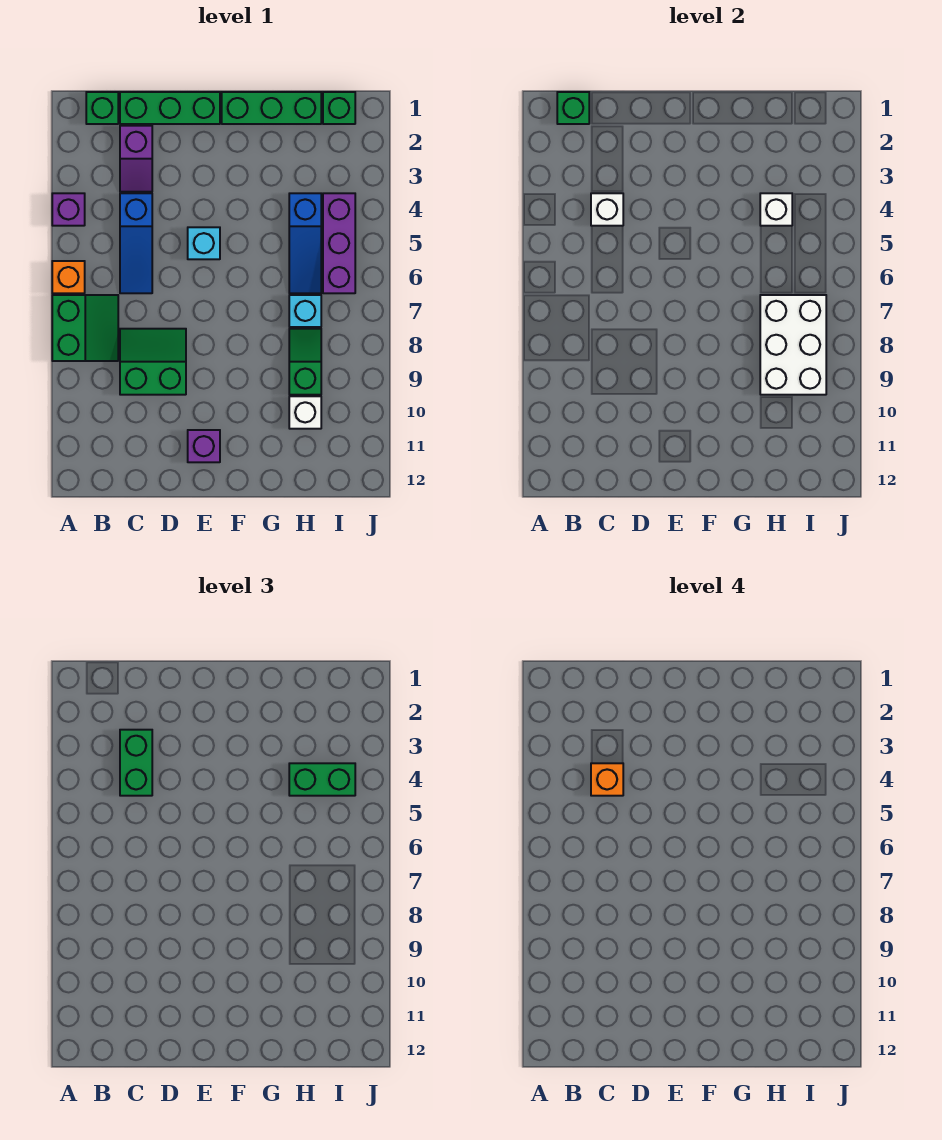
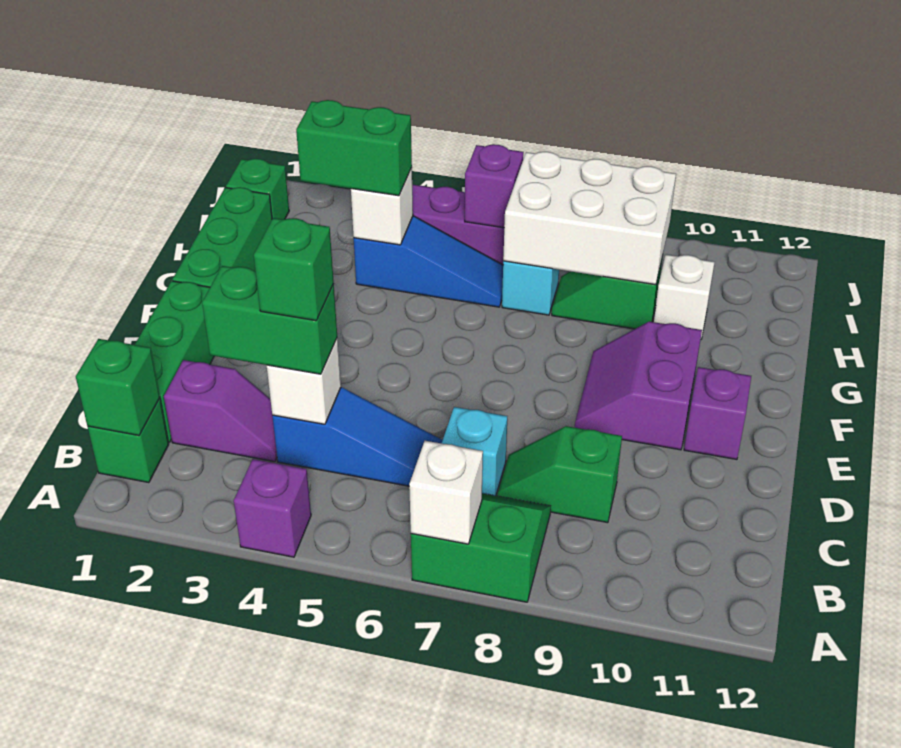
orange brick A6 level 1 -> none
none -> white brick A7 level 2
orange brick C4 level 4 -> green brick C4 level 4
green slope C8:D9 level 1 top 9 -> green slope C8:C9 level 1 top 9
cyan brick E5 level 1 -> cyan brick C7 level 1
none -> purple slope E9:F10 level 1 top 10
green brick H4:I4 level 3 -> green brick H3:H4 level 3
none -> purple brick I6 level 2

